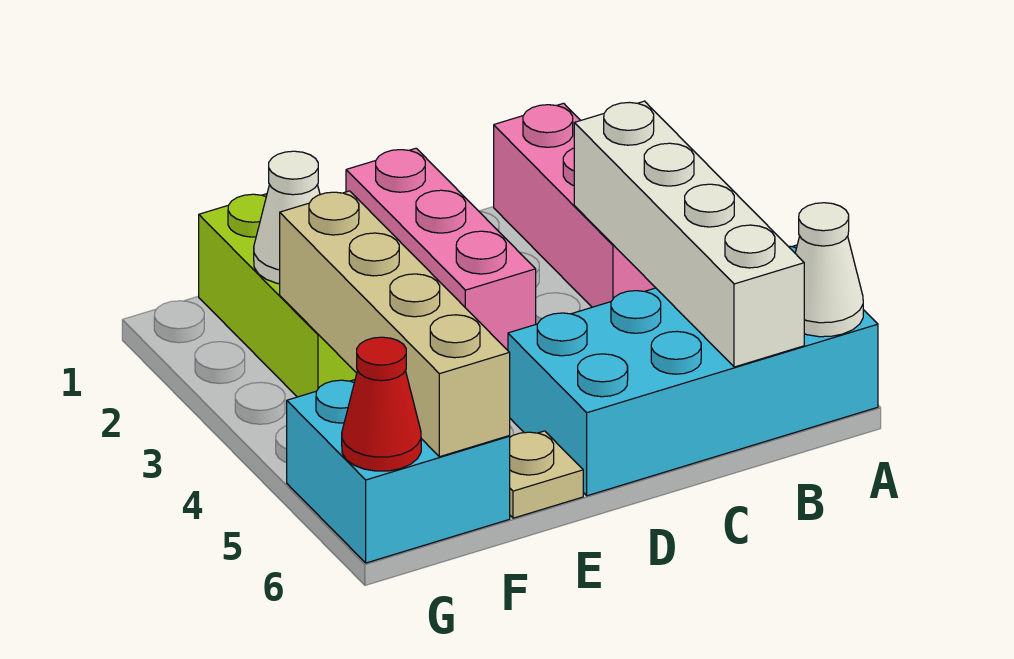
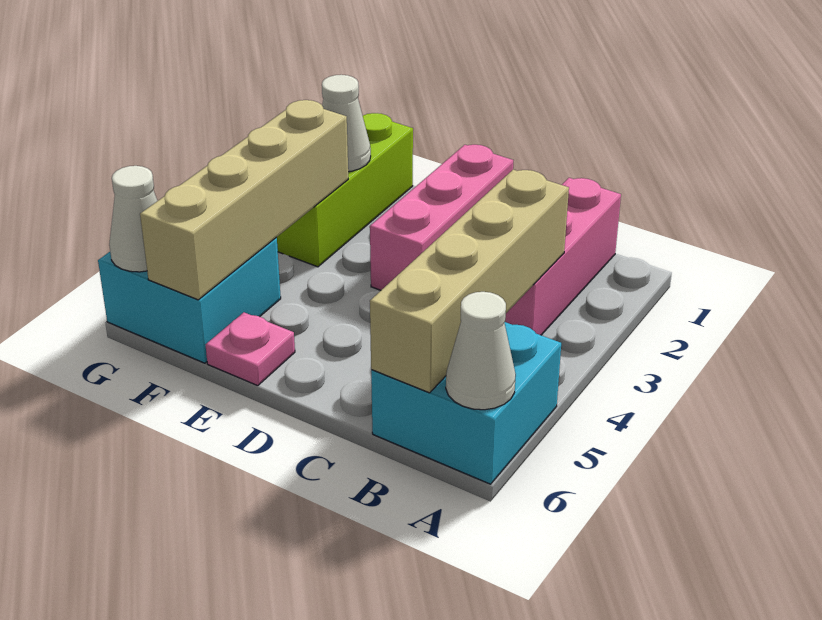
cyan brick A5:D6 level 1 -> cyan brick A5:B6 level 1
white brick B3:B6 level 2 -> tan brick B3:B6 level 2
tan plate E6 level 1 -> pink plate E6 level 1
red cone G6 level 2 -> white cone G6 level 2

